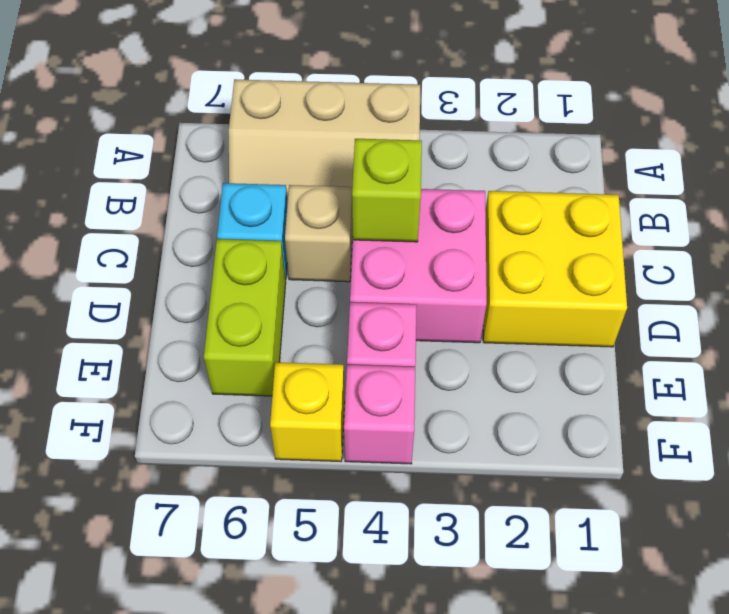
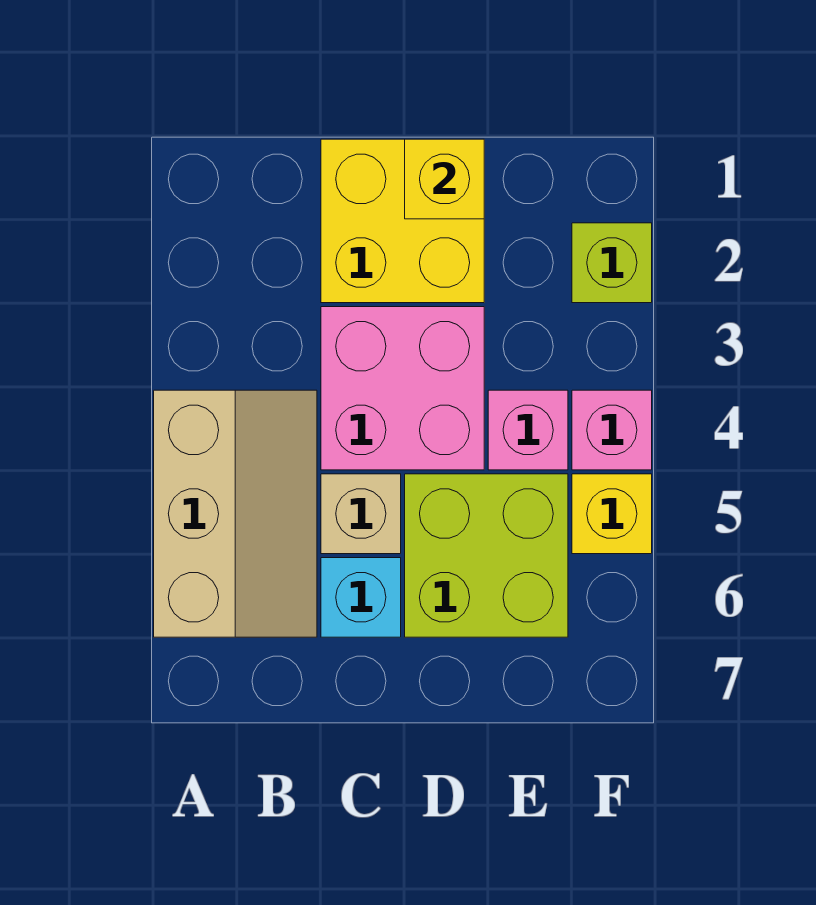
lime brick C4 level 2 -> lime brick F2 level 1
none -> yellow brick D1 level 2
lime brick D6:E6 level 1 -> lime brick D5:E6 level 1

